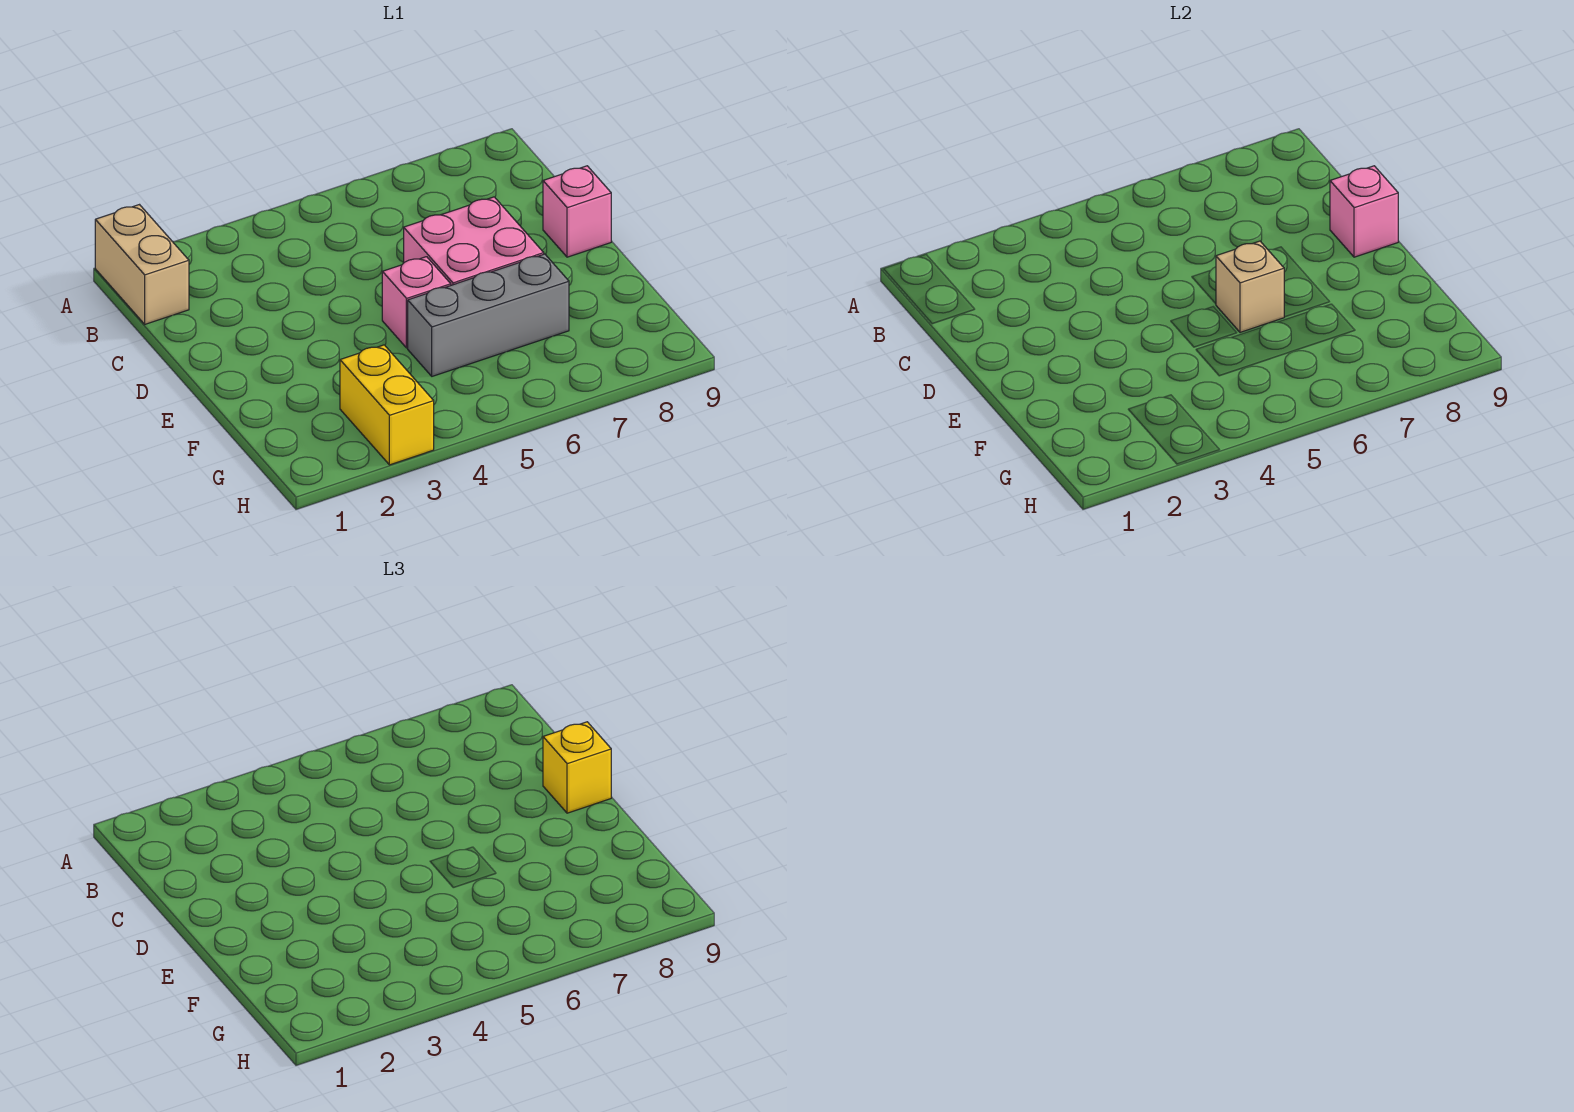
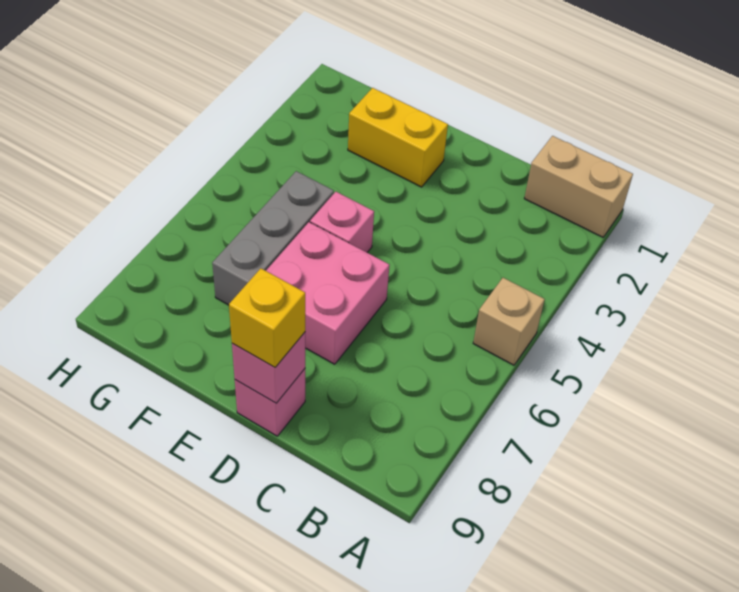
tan brick E6 level 2 -> tan brick A5 level 1
yellow brick G3:H3 level 1 -> yellow brick E2:F2 level 1

